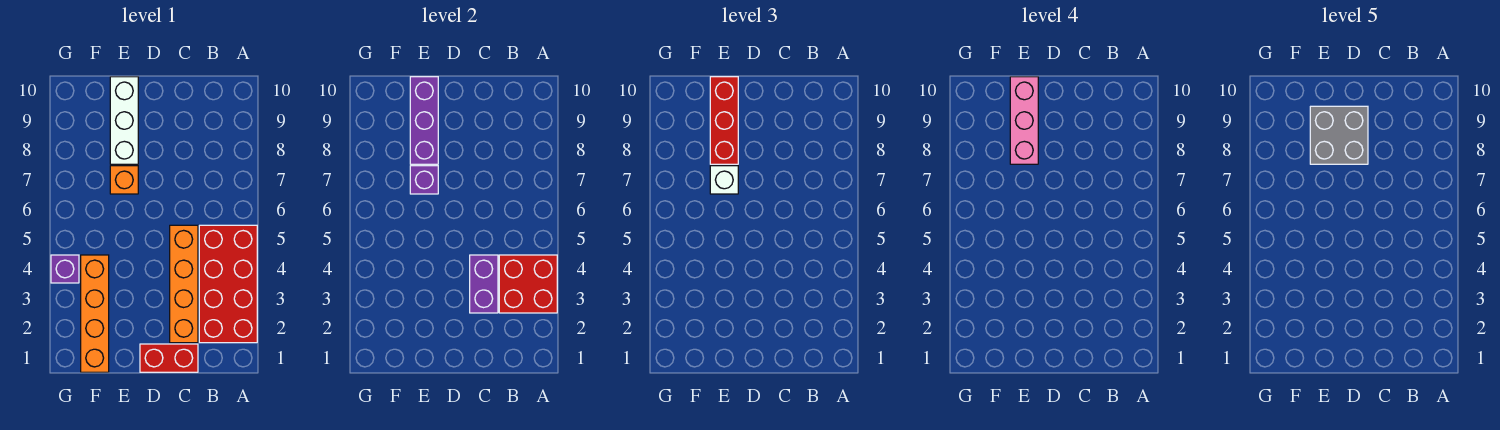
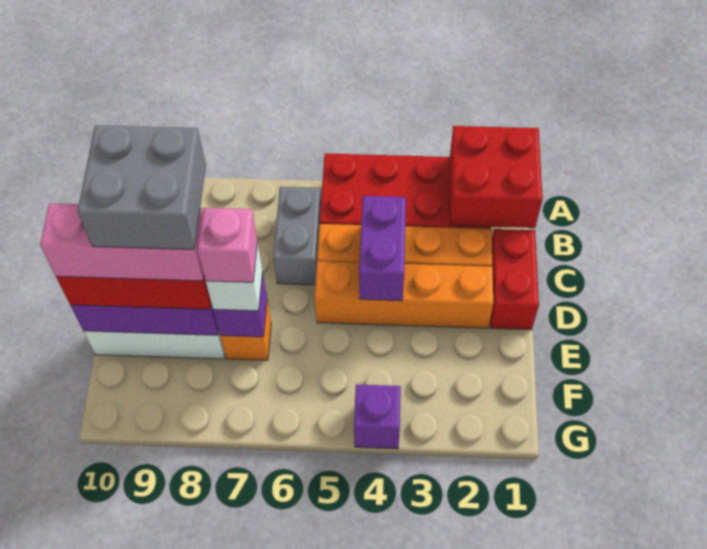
red brick A3:B4 level 2 -> red brick A1:B2 level 2
none -> grey brick B6:C6 level 1
purple brick C3:C4 level 2 -> purple brick C4:D4 level 2
none -> pink brick E7 level 4
orange brick F1:F4 level 1 -> orange brick D2:D5 level 1

